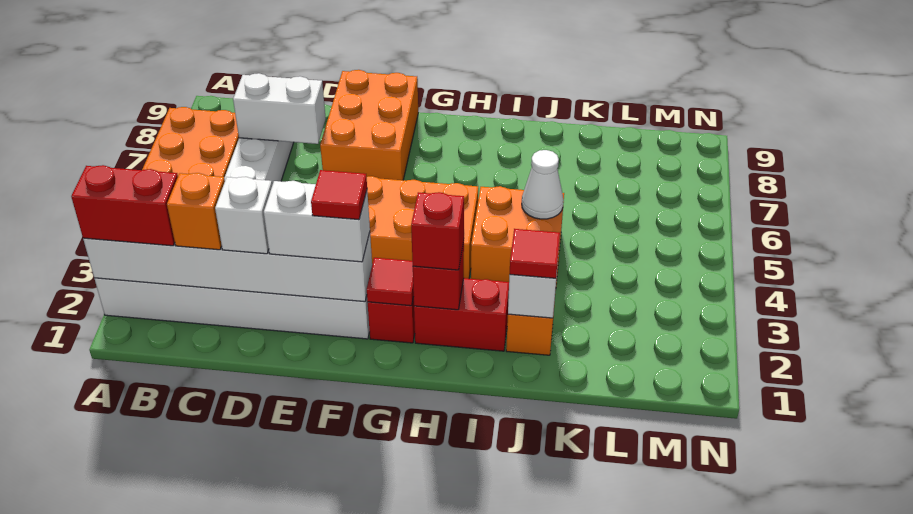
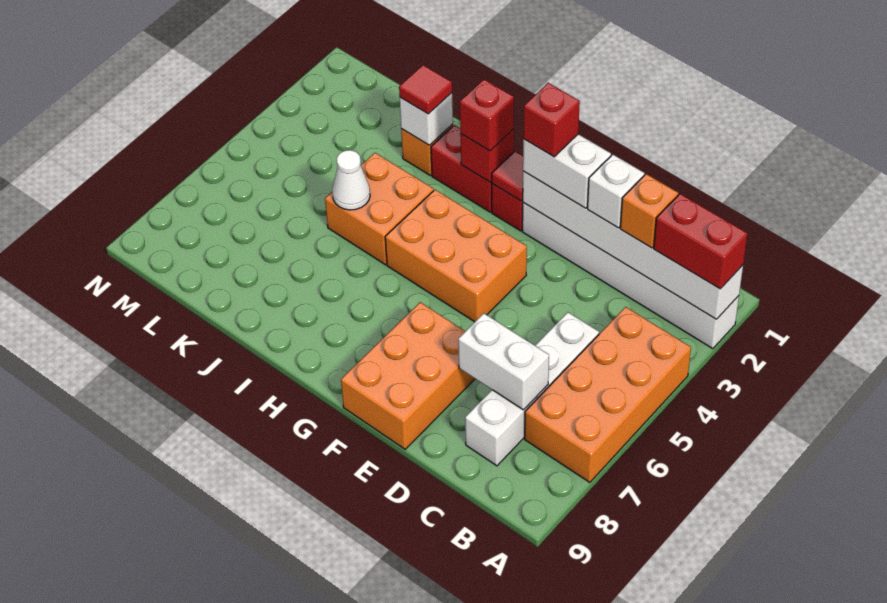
red tile F2 level 4 -> red brick F2 level 4

